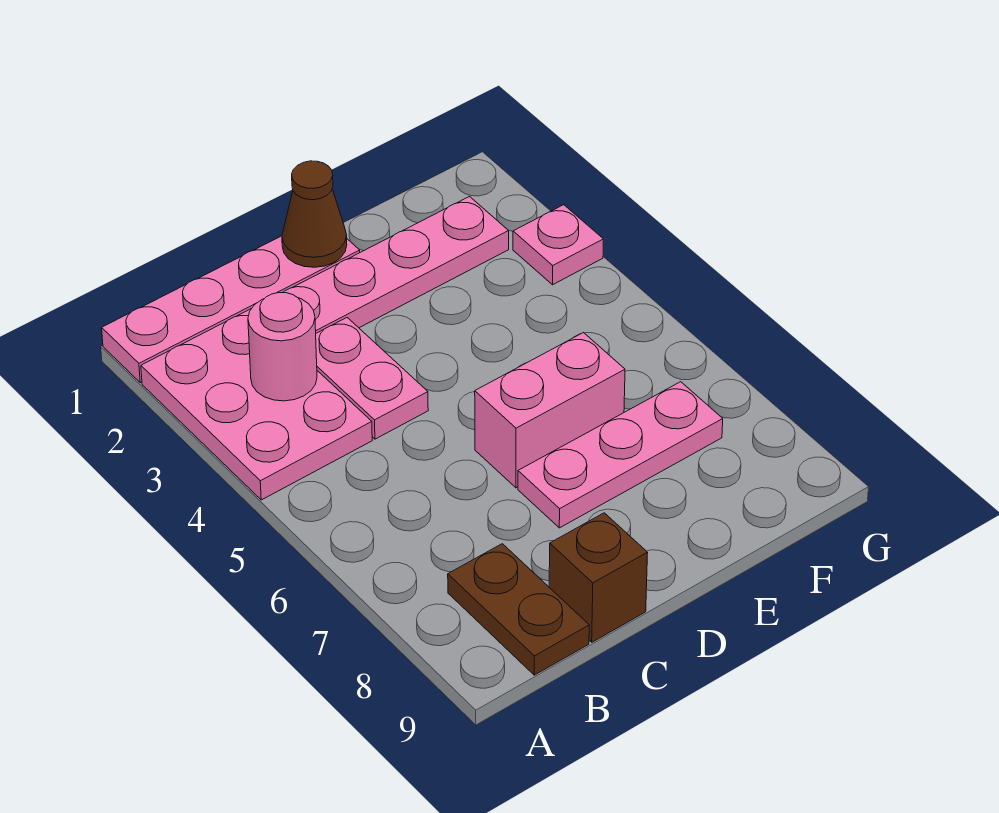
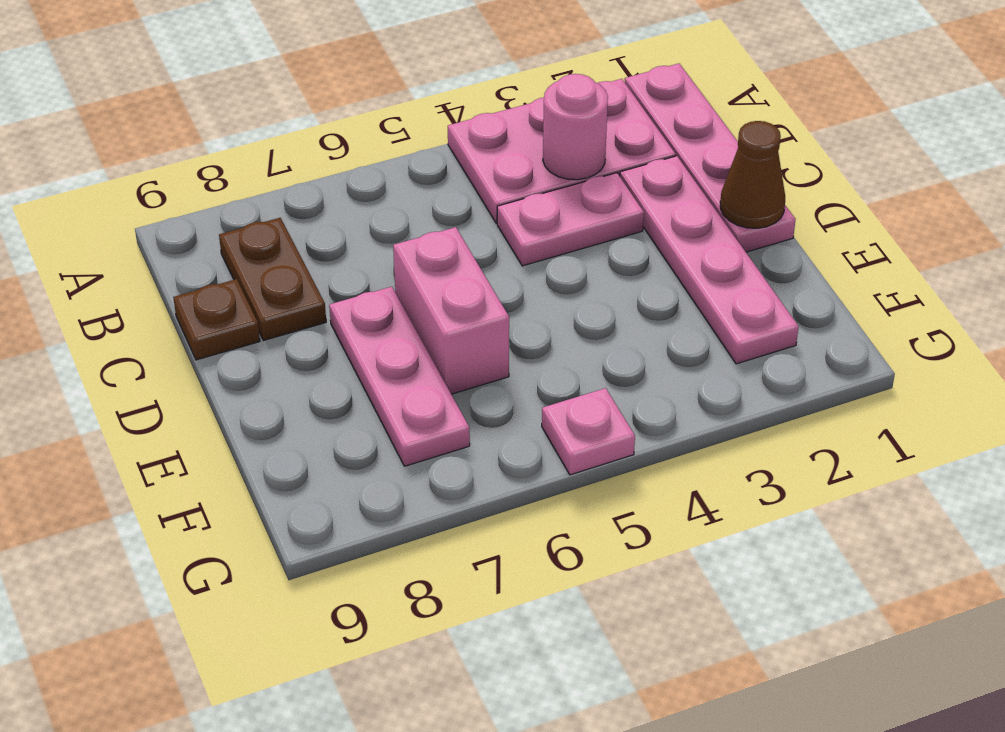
brown plate B8:B9 level 1 -> brown plate B8:C8 level 1
brown brick C9 level 1 -> brown plate C9 level 1
pink plate G3 level 1 -> pink plate G5 level 1

